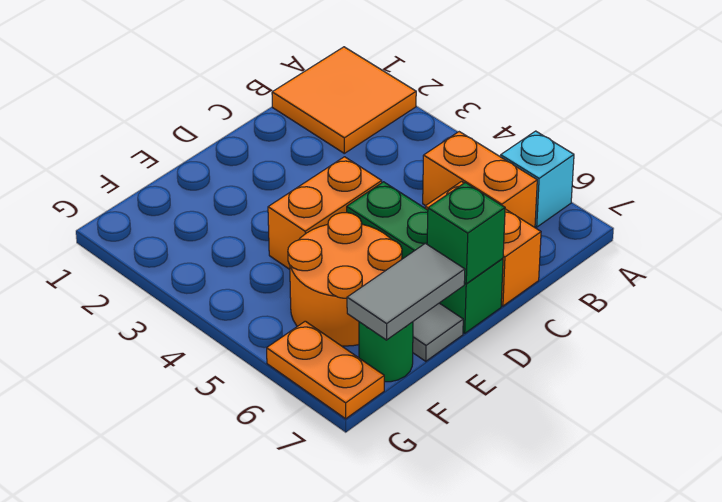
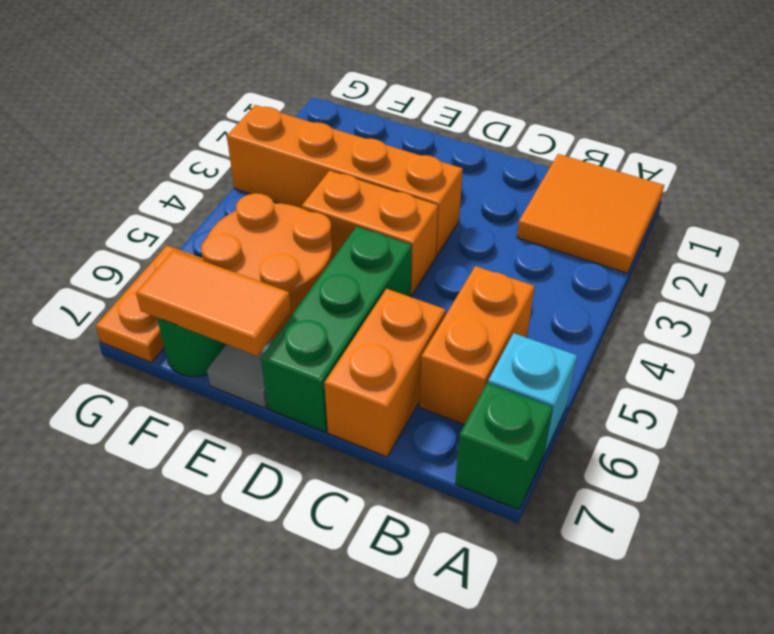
none -> orange brick D3:G3 level 1
green brick D7 level 2 -> green brick A7 level 1
grey tile E7:F7 level 2 -> orange tile E7:F7 level 2

